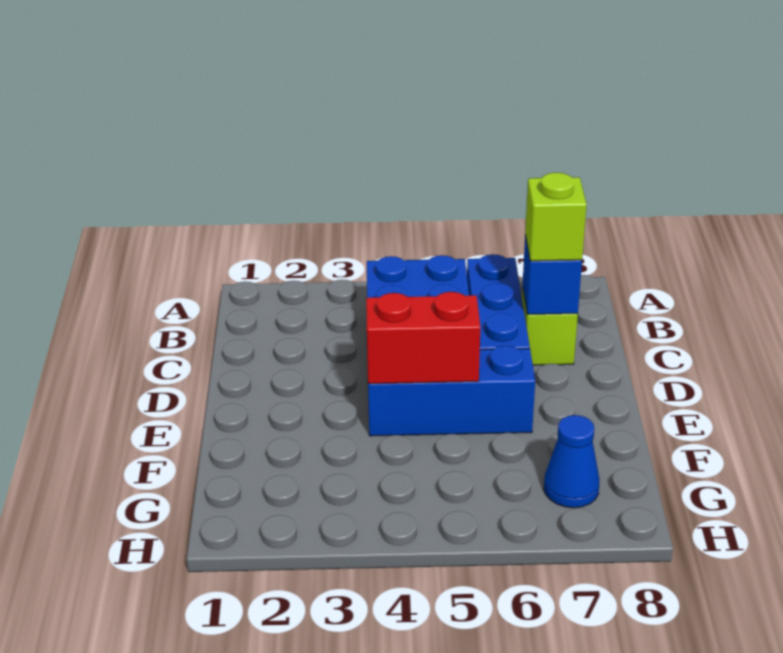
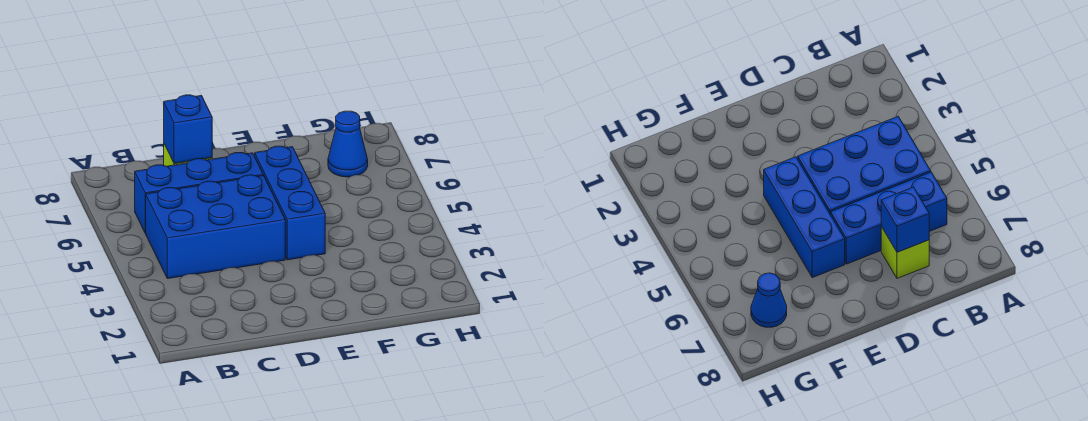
lime brick C7 level 3 -> none
red brick E4:E5 level 2 -> none

